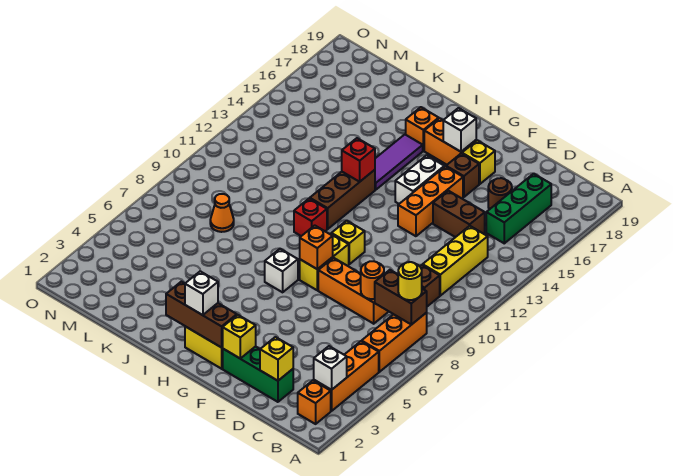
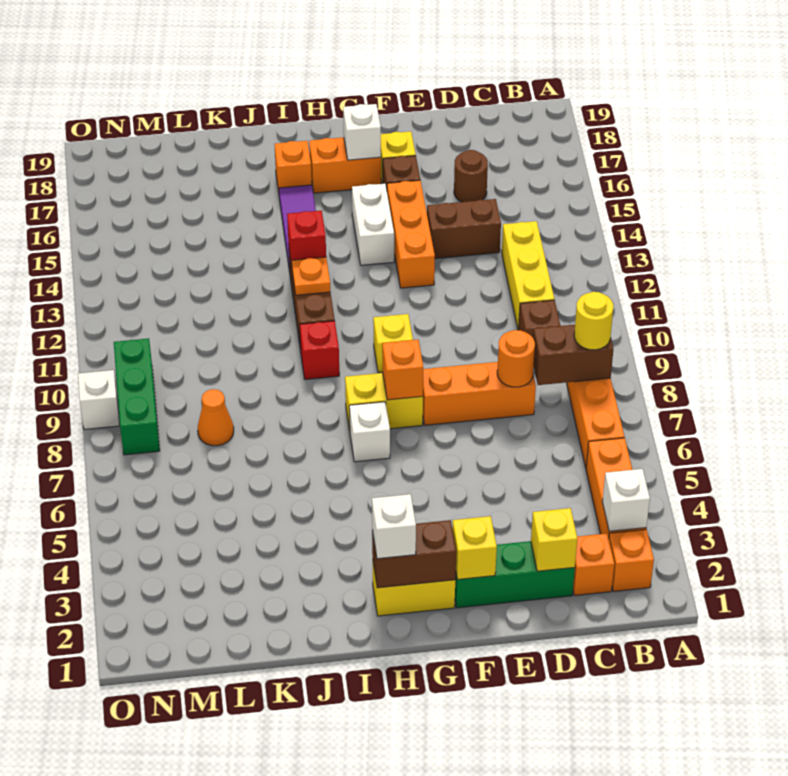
none -> orange brick C2 level 1
green brick C15:C17 level 1 -> green brick N8:N10 level 1
brown brick G2:I2 level 2 -> brown brick G2:H2 level 2
yellow brick G8:G9 level 1 -> yellow brick G8:H8 level 1
none -> orange plate I12 level 2
none -> white brick O9 level 1

